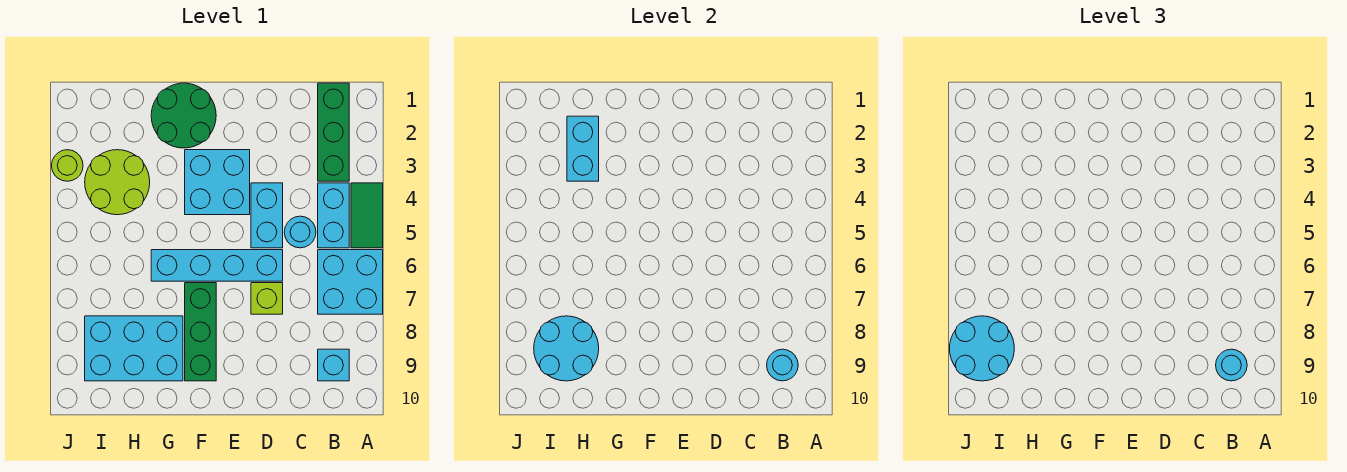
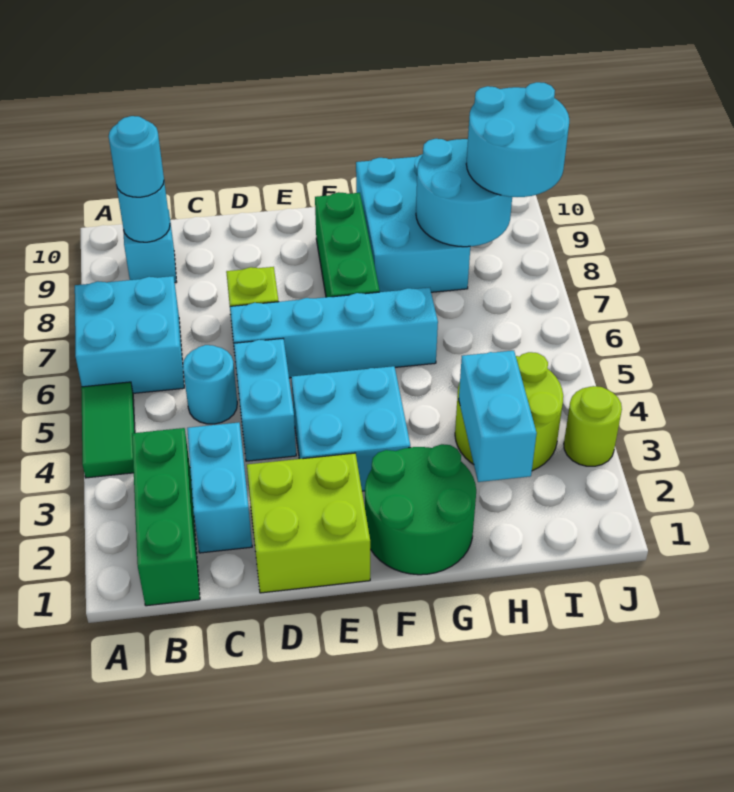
cyan brick B4:B5 level 1 -> cyan brick C2:C3 level 1
none -> lime brick D1:E2 level 1
cyan brick G8:I9 level 1 -> cyan brick G8:H10 level 1

